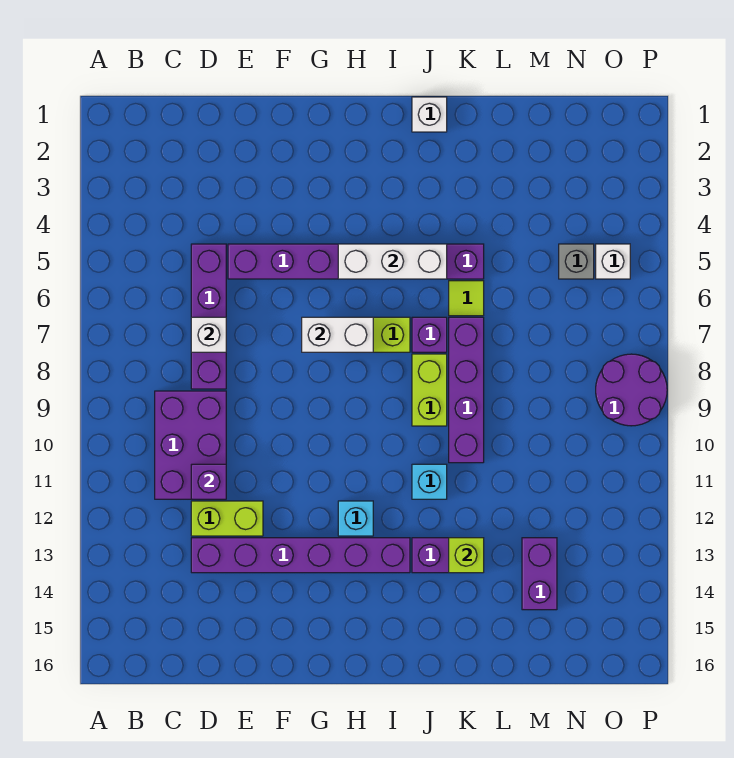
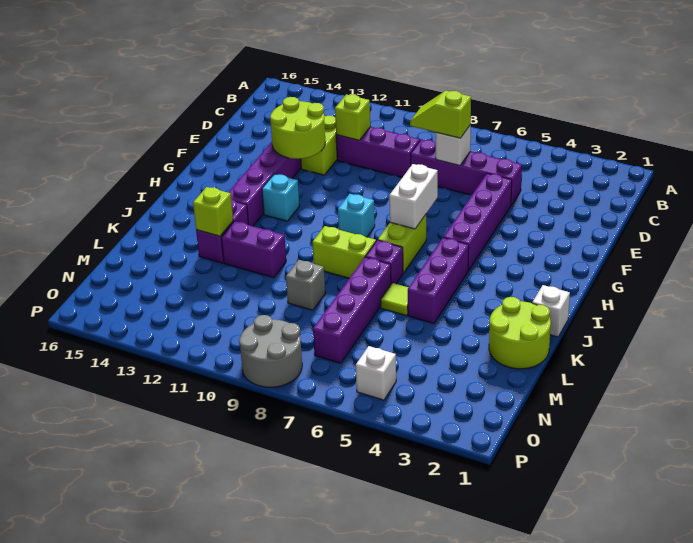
purple brick C9:D11 level 1 -> purple brick D9:D11 level 1
none -> lime slope D7:D8 level 3 top 7
purple brick D11 level 2 -> lime brick D11 level 2
none -> lime round brick E12:F13 level 2
white brick H5:J5 level 2 -> none
cyan brick J11 level 1 -> cyan brick H9 level 1
none -> lime round brick K1:L2 level 1
purple brick K7:K10 level 1 -> purple brick K7:N7 level 1
purple brick M13:M14 level 1 -> purple brick K11:K12 level 1
grey brick N5 level 1 -> grey brick L9 level 1
purple round brick O8:P9 level 1 -> grey round brick O8:P9 level 1

